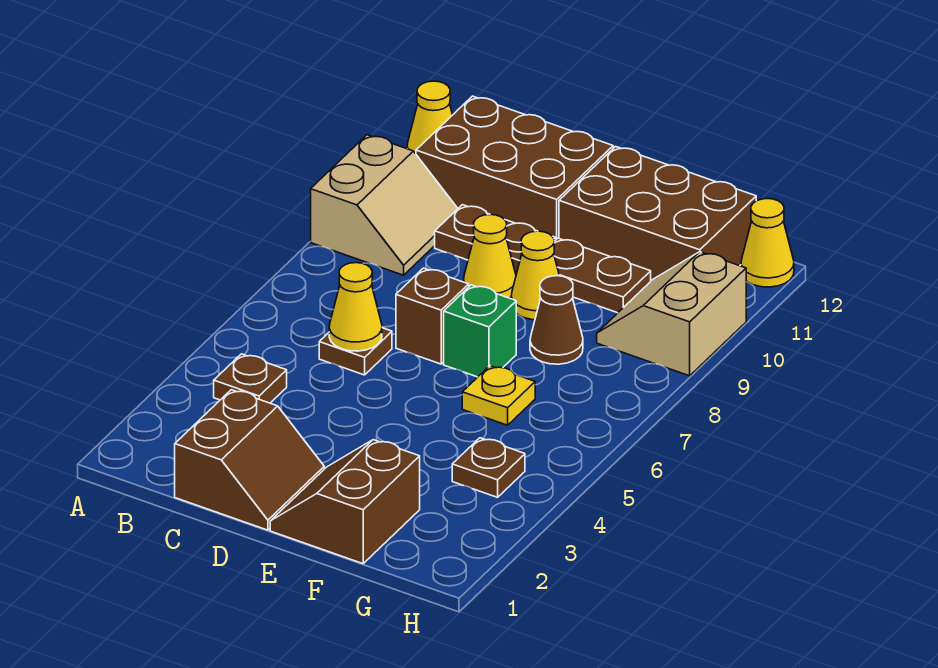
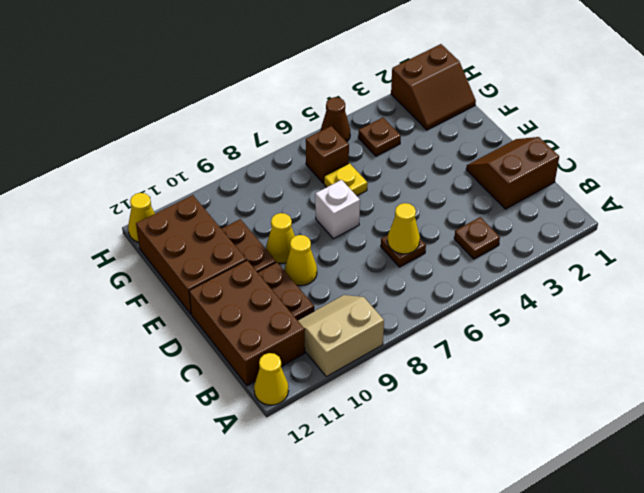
brown brick D7 level 1 -> brown brick G6 level 1
brown slope E1:F2 level 1 top F -> brown slope G1:H2 level 1 top H
green brick E7 level 1 -> white brick E7 level 1
brown cone F8 level 1 -> brown cone H5 level 1
tan slope G9:H10 level 1 top H -> none

